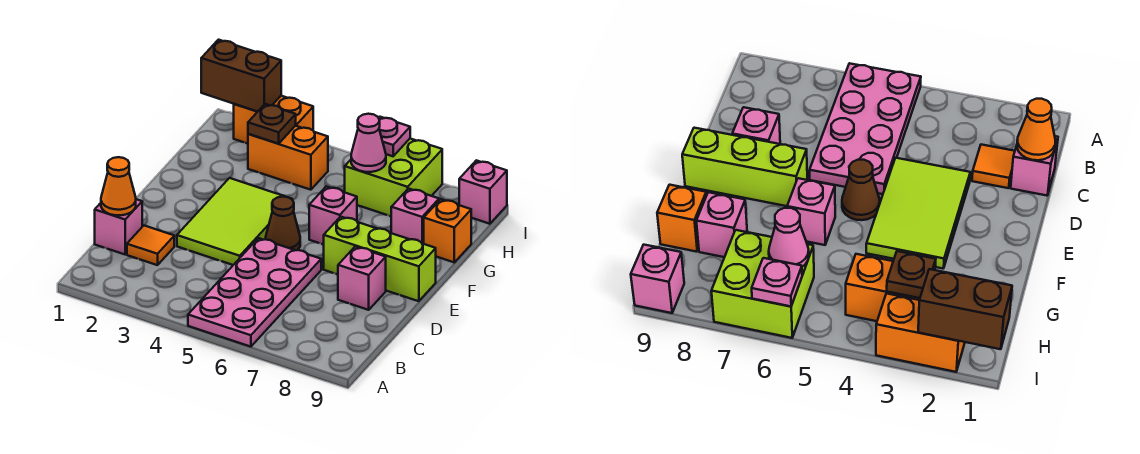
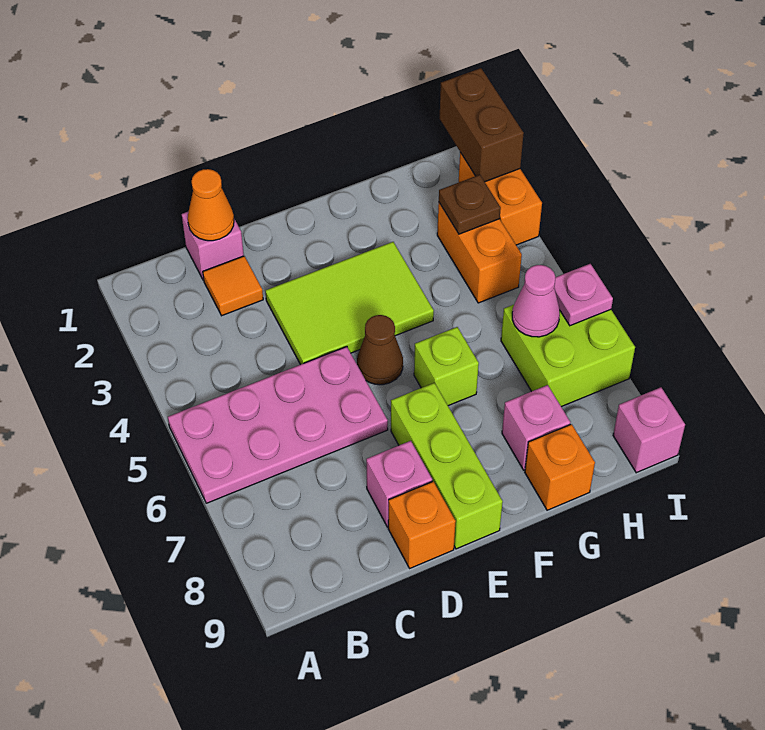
none -> orange brick D9 level 1
pink brick F6 level 1 -> lime brick F6 level 1

